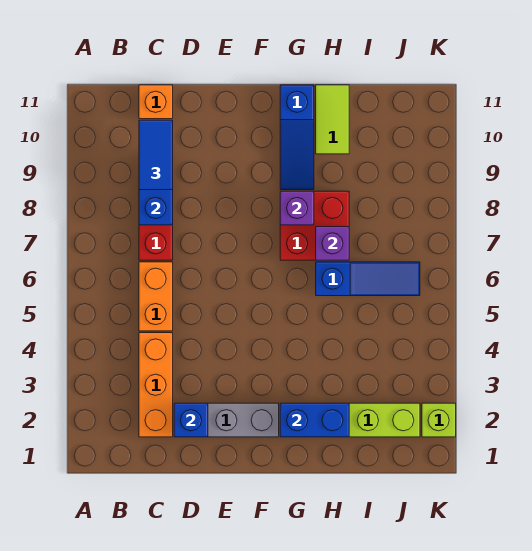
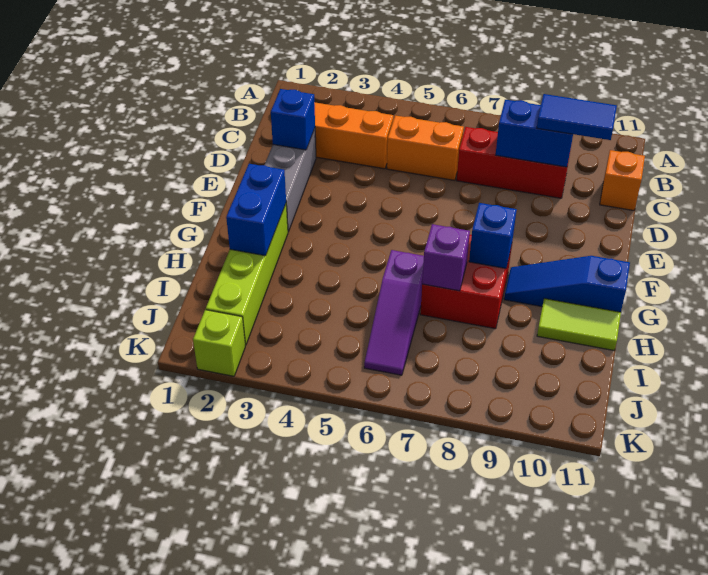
purple brick G8 level 2 -> blue brick G8 level 2
blue slope H6:J6 level 1 top H -> purple slope H6:J6 level 1 top H

